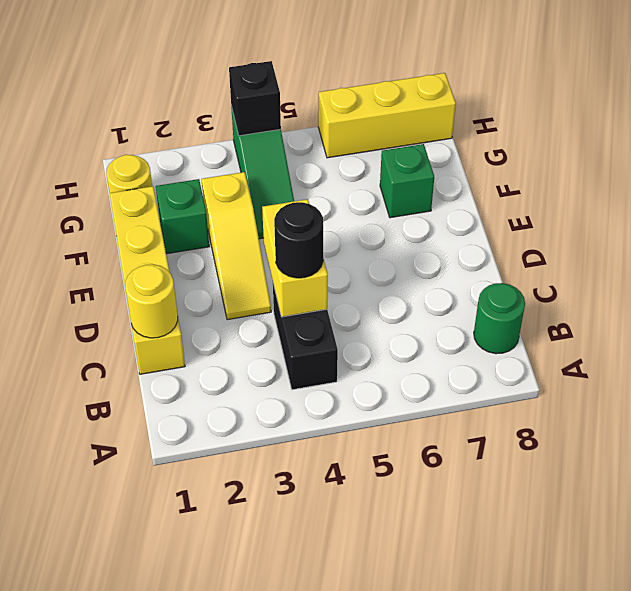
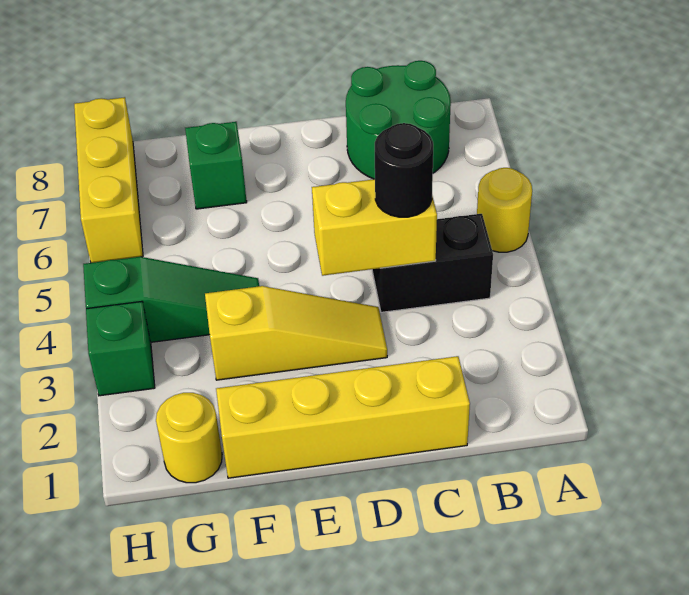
green round brick B8 level 1 -> green round brick B7:C8 level 1
yellow round brick C1 level 2 -> yellow round brick A5 level 1
green brick F2 level 1 -> green brick H3 level 1
black brick H4 level 2 -> none

